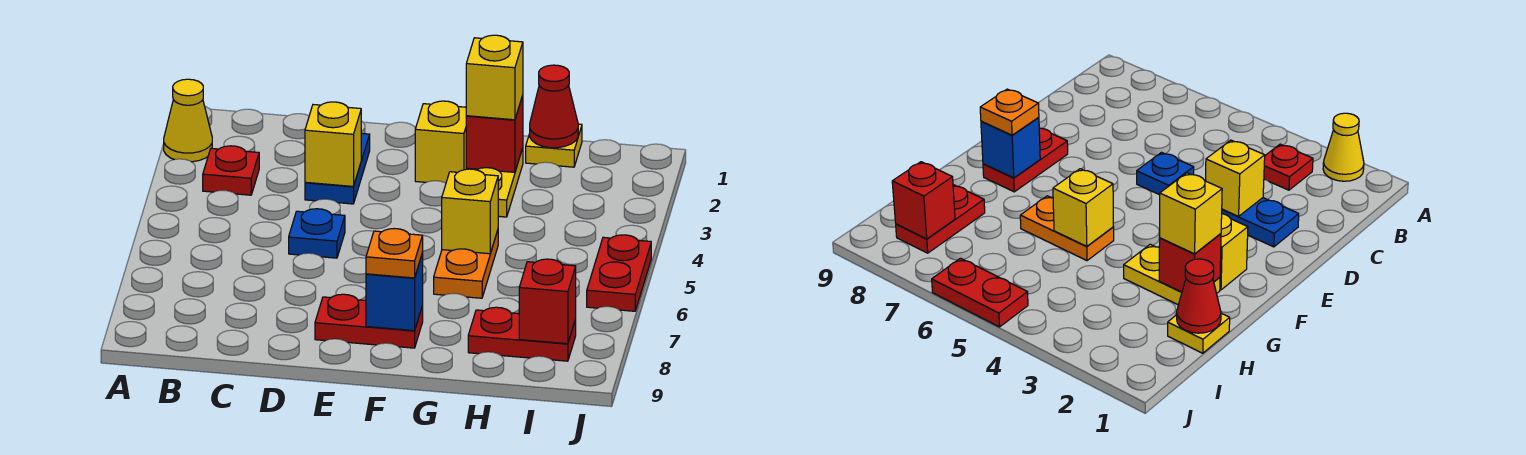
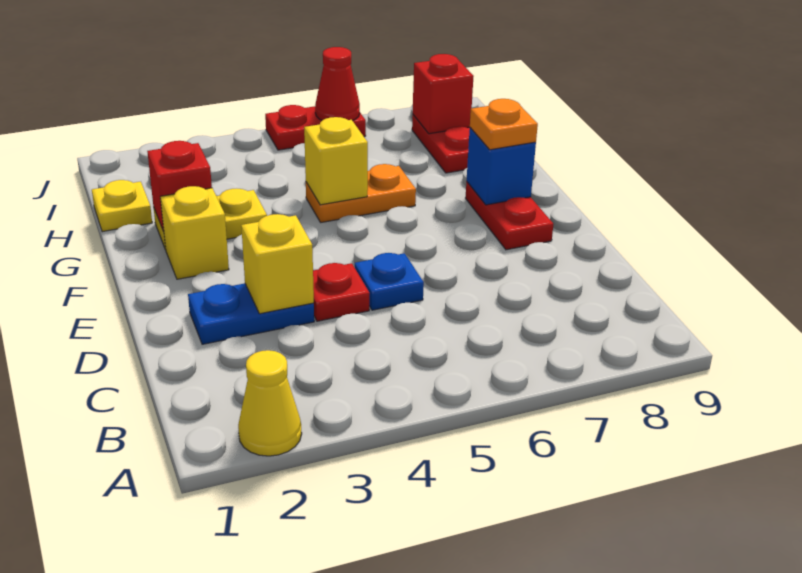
red plate B3 level 1 -> red plate D4 level 1
yellow brick G2 level 3 -> none
red cone H1 level 2 -> red cone J6 level 2

